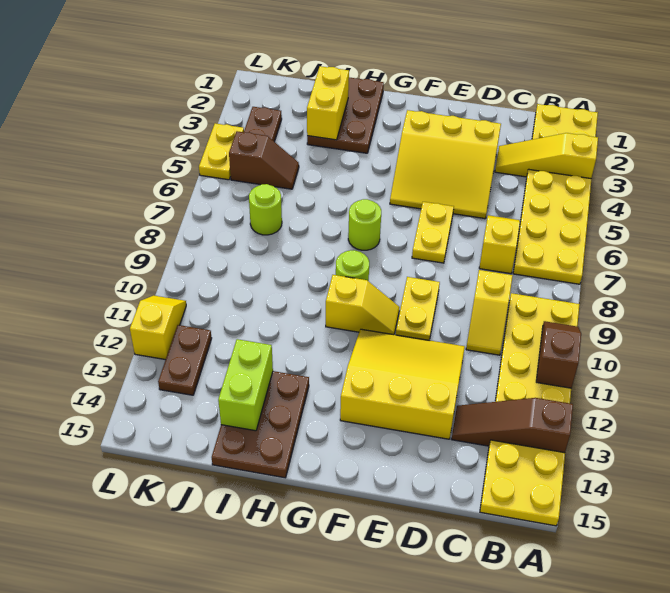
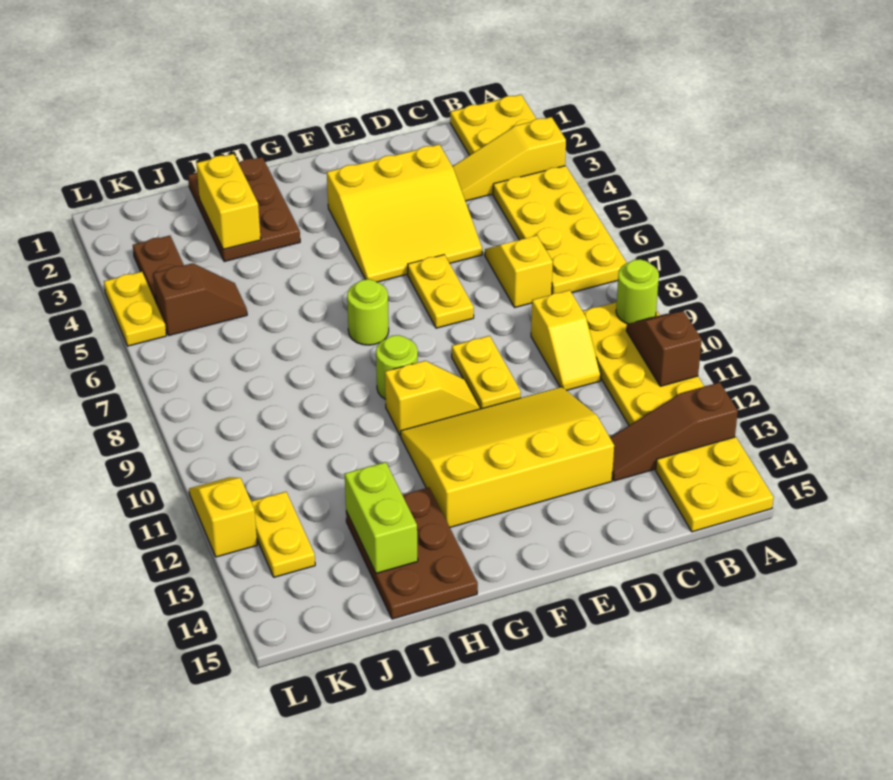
yellow slope D11:F13 level 1 top 13 -> yellow slope D11:G13 level 1 top 13
lime round brick J7 level 1 -> lime round brick A9 level 2
brown plate K12:K13 level 1 -> yellow plate K12:K13 level 1

